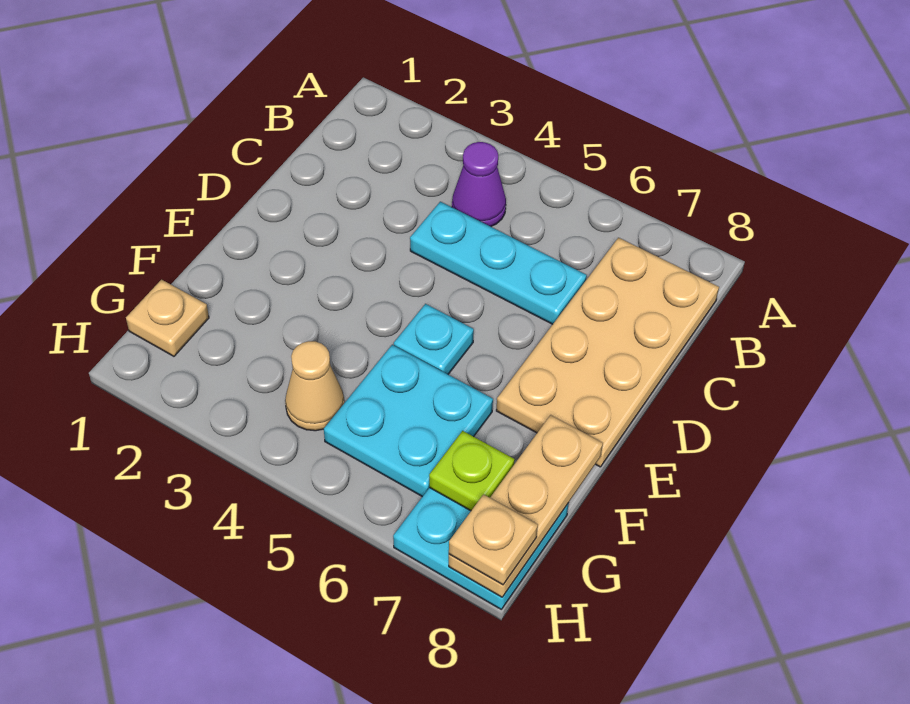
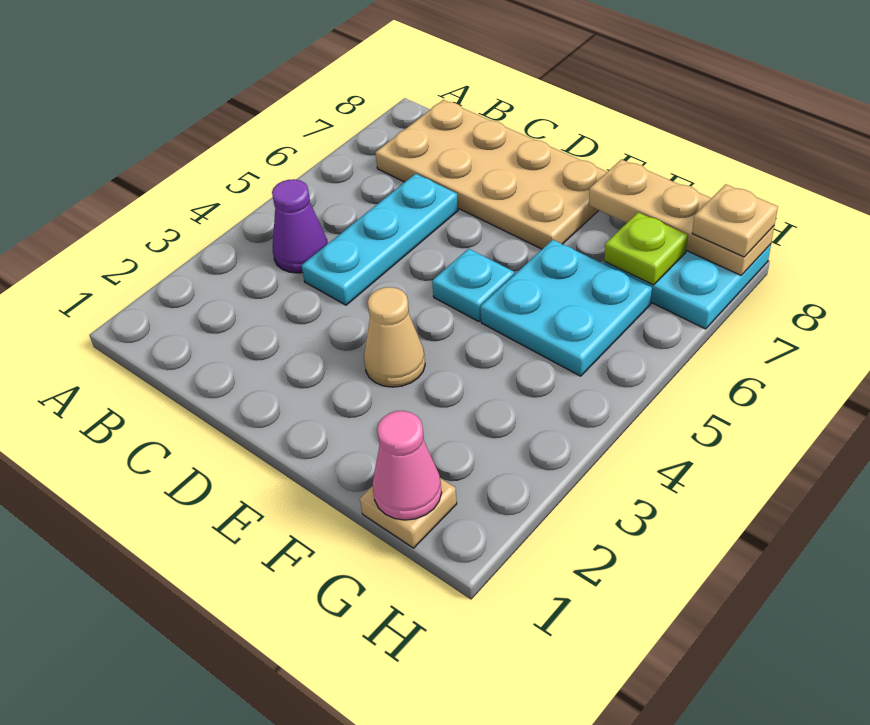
none -> pink cone G1 level 2
tan cone G4 level 1 -> tan cone E3 level 1

